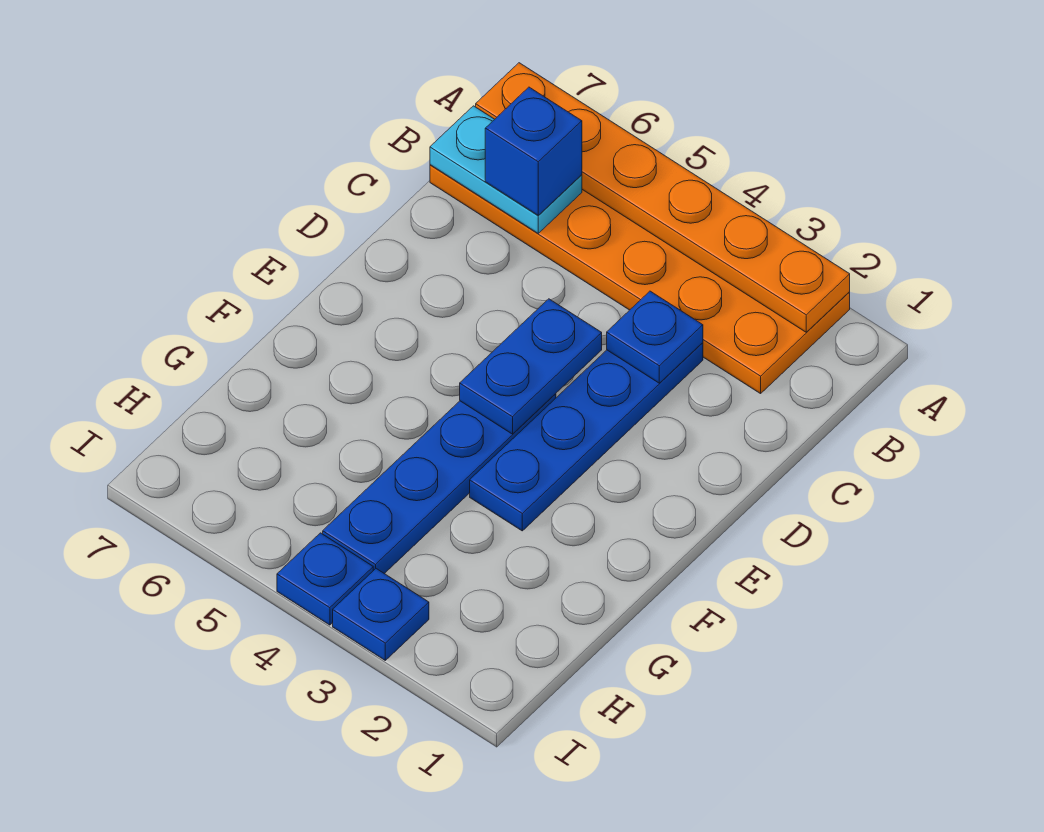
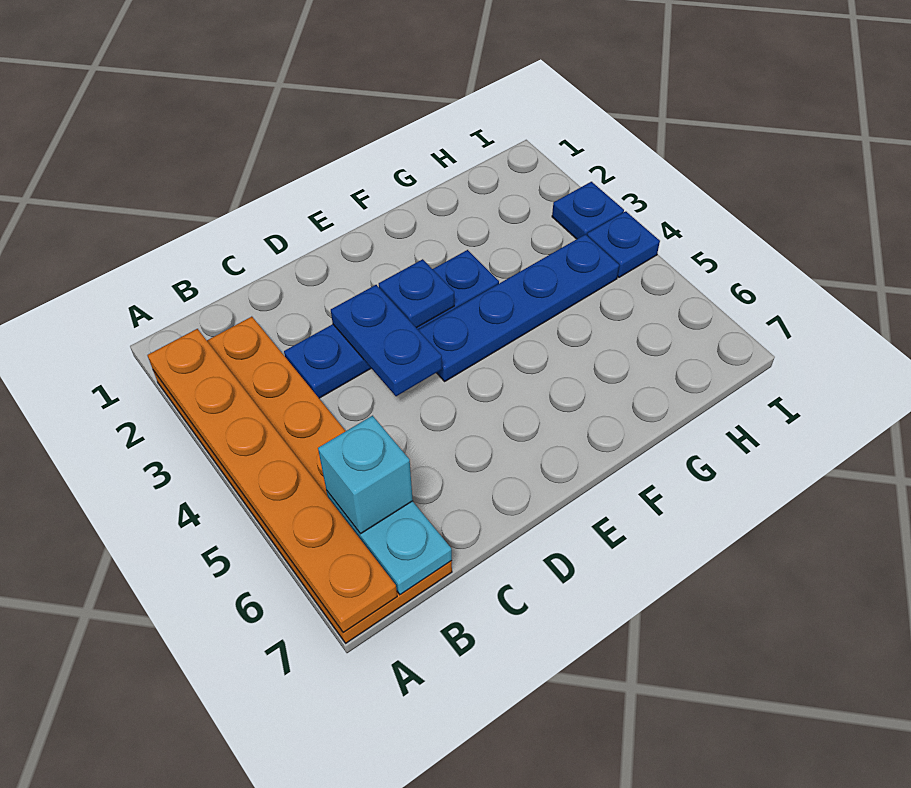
blue brick B6 level 3 -> cyan brick B6 level 3
blue plate C3 level 2 -> blue plate E3 level 2
blue plate D4:E4 level 2 -> blue plate D3:D4 level 2

